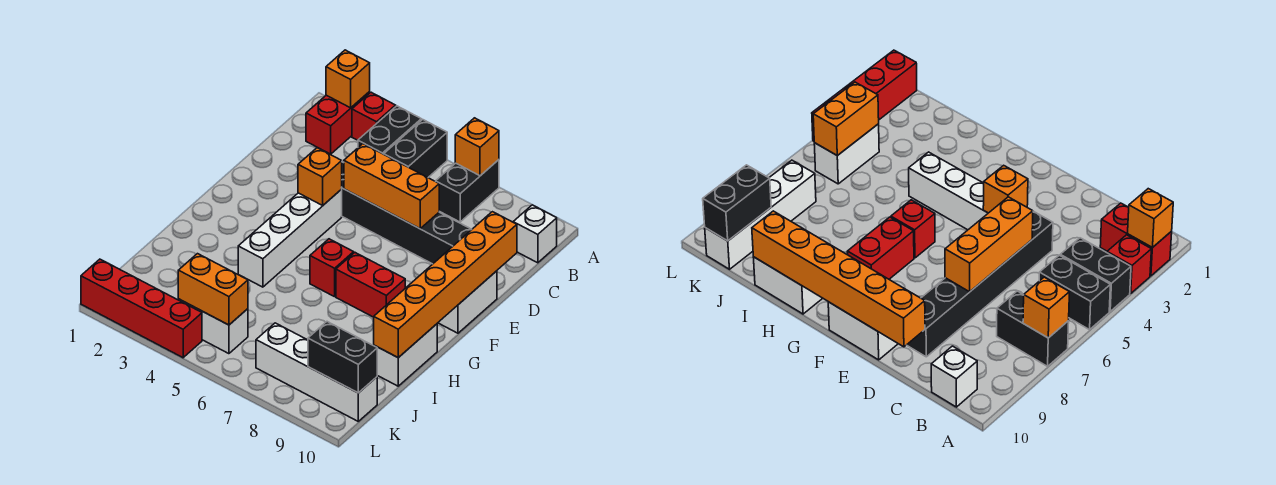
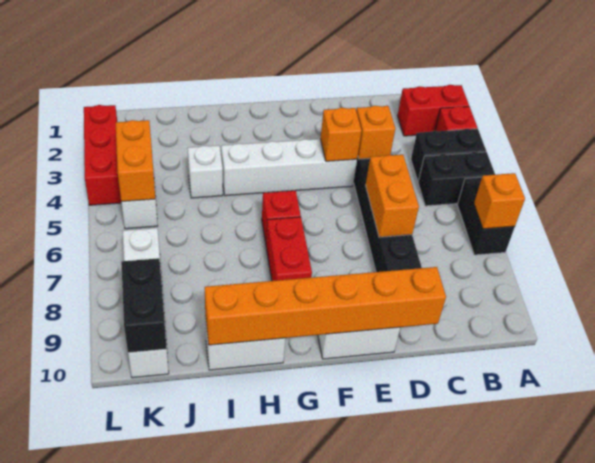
orange brick A2 level 2 -> orange brick D4 level 2
black brick A7:B7 level 1 -> black brick A6:A7 level 1
white brick B10 level 1 -> white brick I4 level 1
orange brick D5:D7 level 2 -> orange brick D6:D7 level 2
red brick L1:L4 level 1 -> red brick L2:L4 level 1

